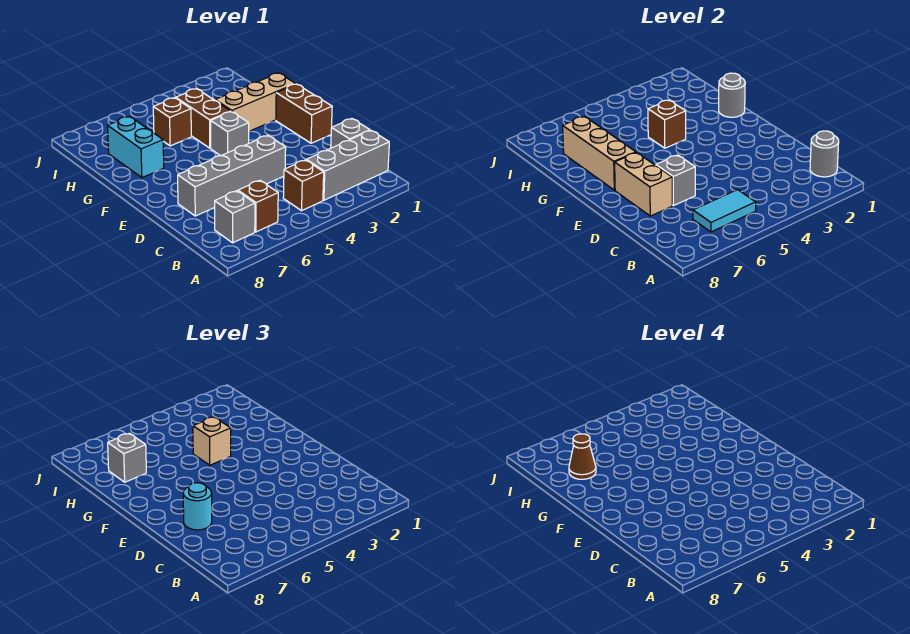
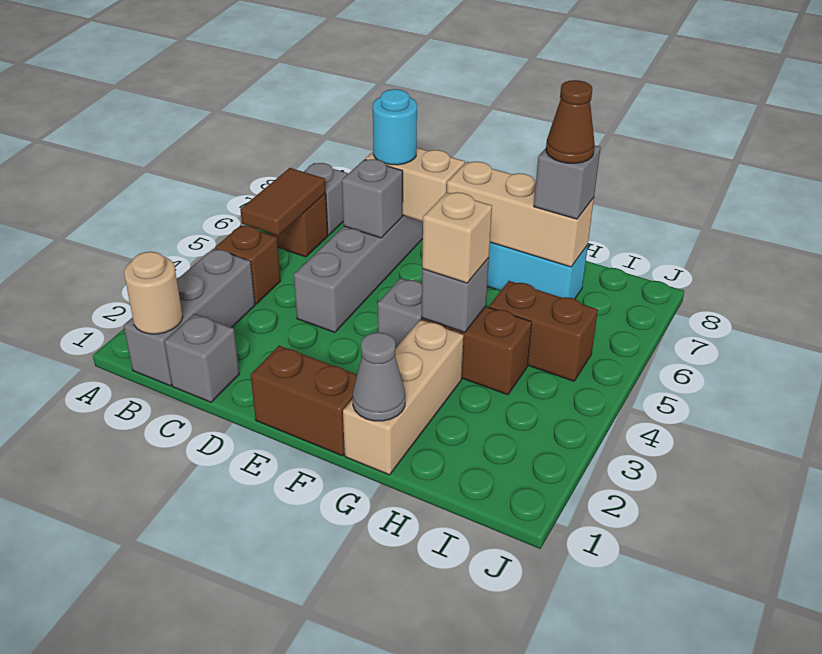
grey round brick B1 level 2 -> tan round brick B1 level 2
cyan tile B5:B6 level 2 -> brown tile B5:B6 level 2
grey round brick G1 level 2 -> grey cone G1 level 2
brown brick G4 level 2 -> grey brick G4 level 2
brown brick H5 level 1 -> brown brick H5:I5 level 1

